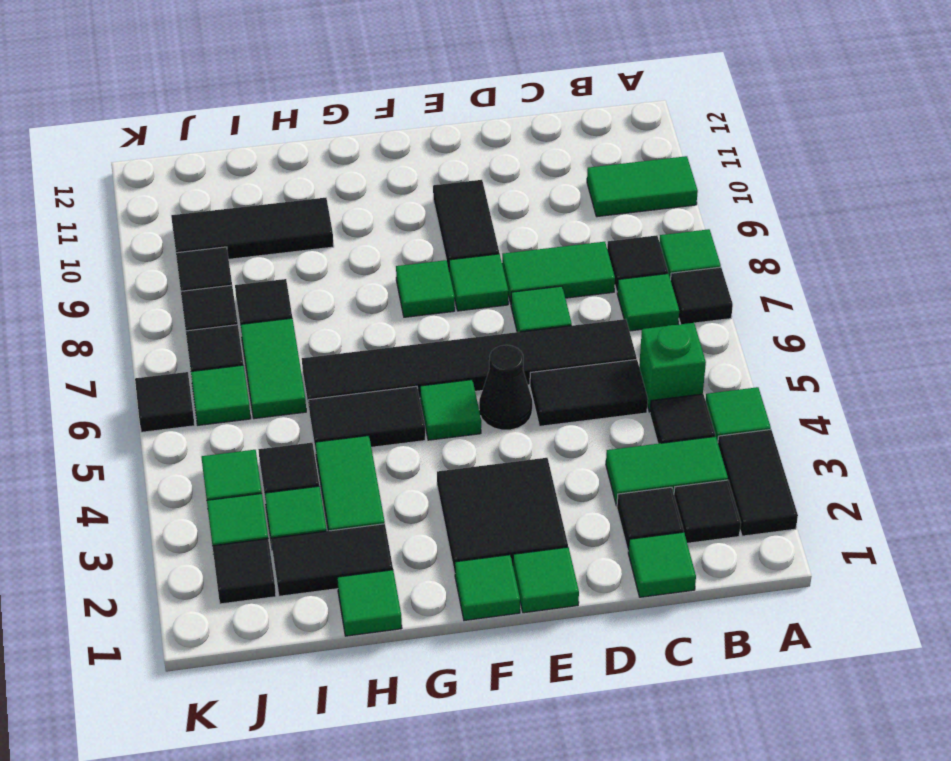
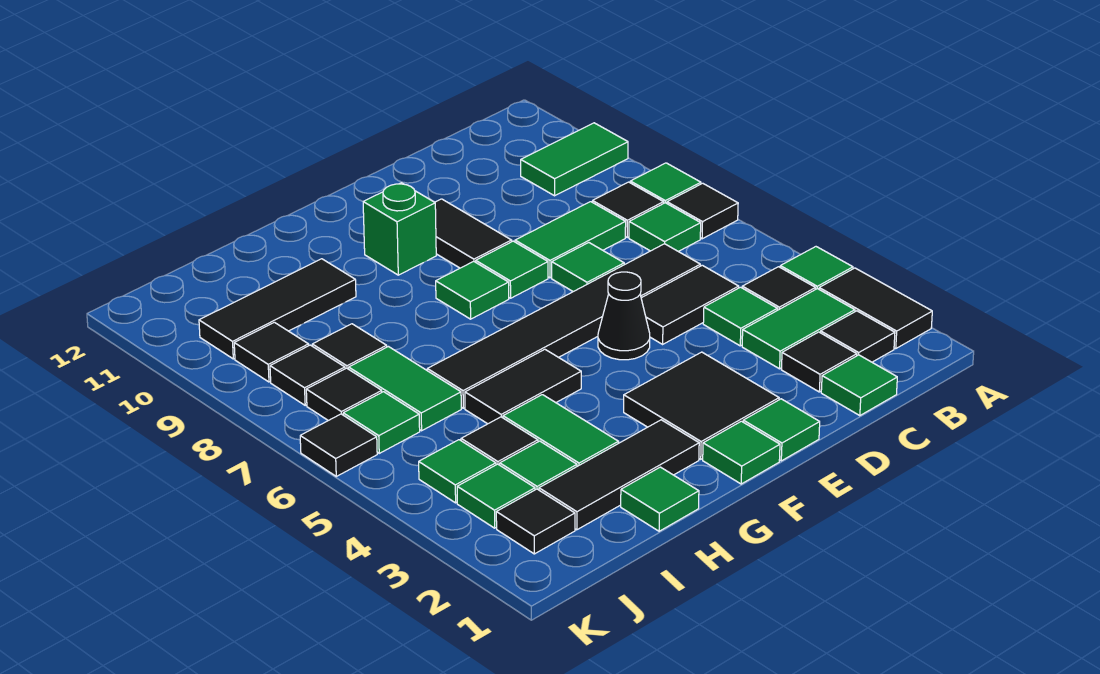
green brick B5 level 1 -> green brick F10 level 1
green tile F5 level 1 -> green tile C4 level 1
black tile H2:I2 level 1 -> black tile G2:I2 level 1

